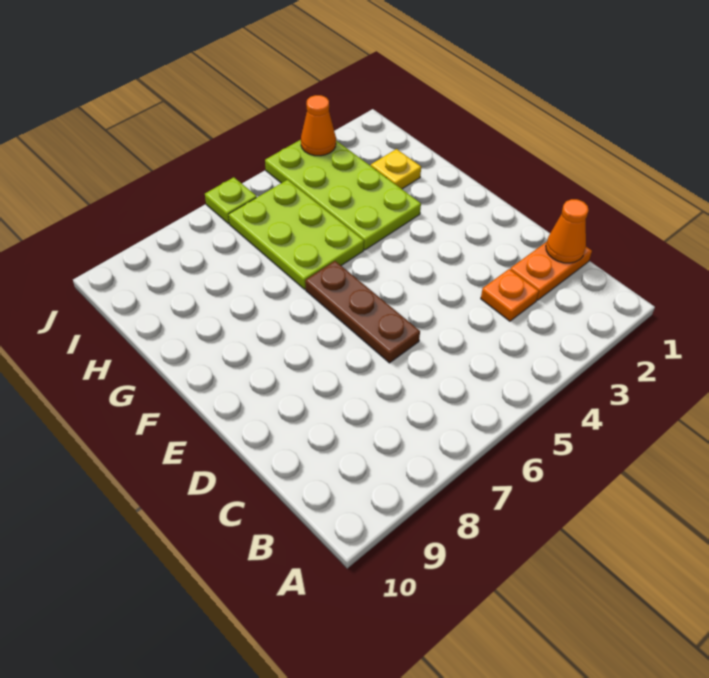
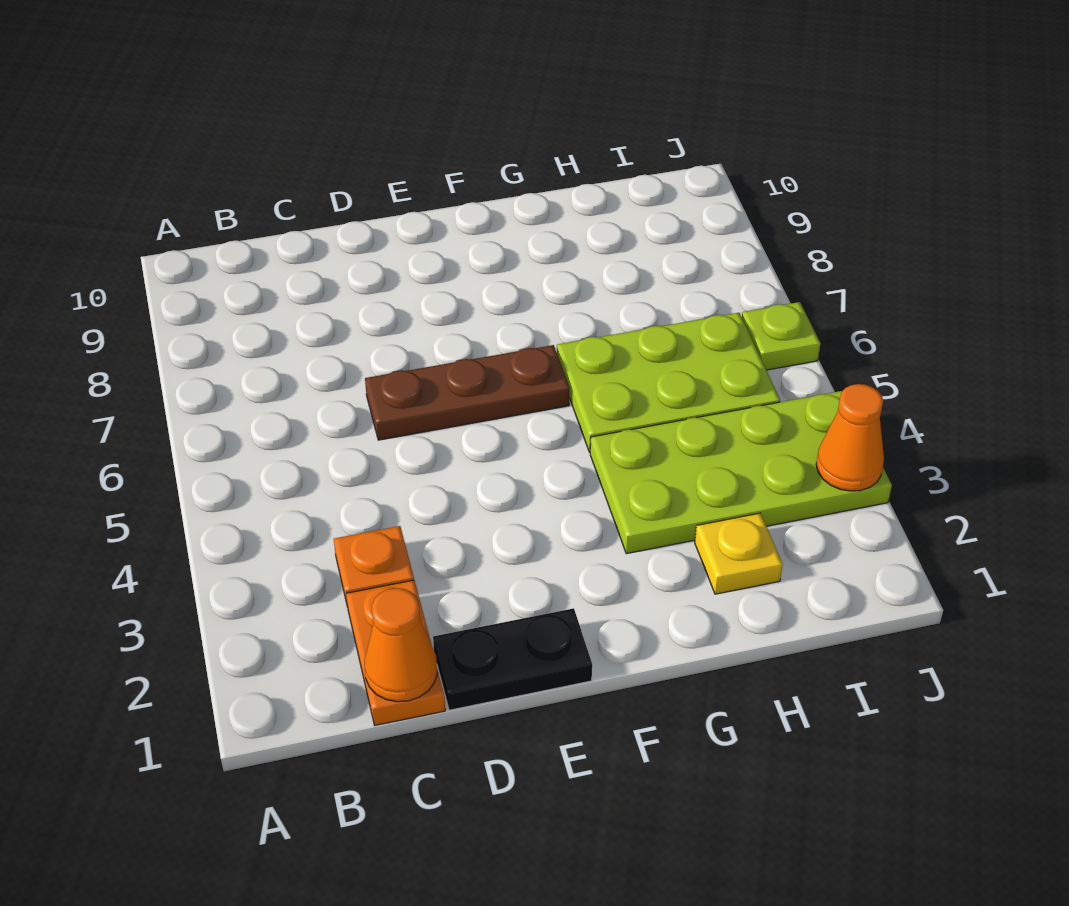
none -> black plate D1:E1 level 1

